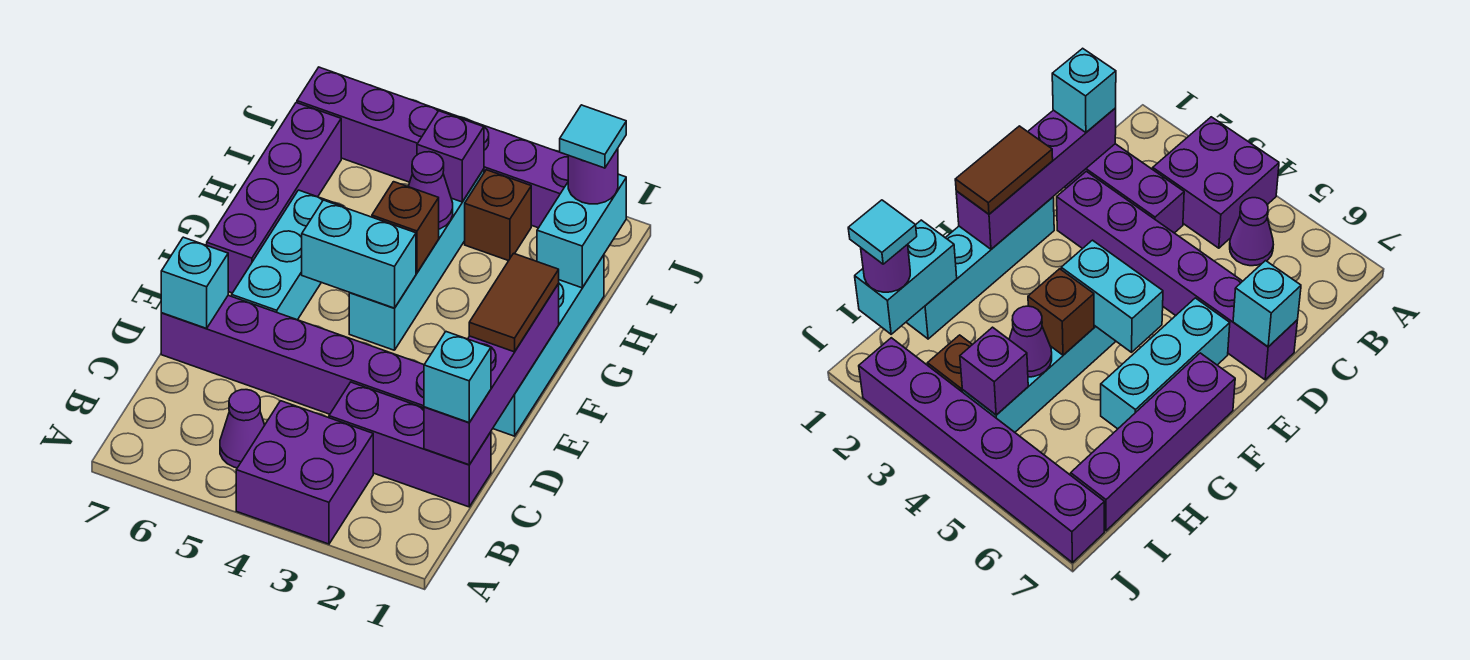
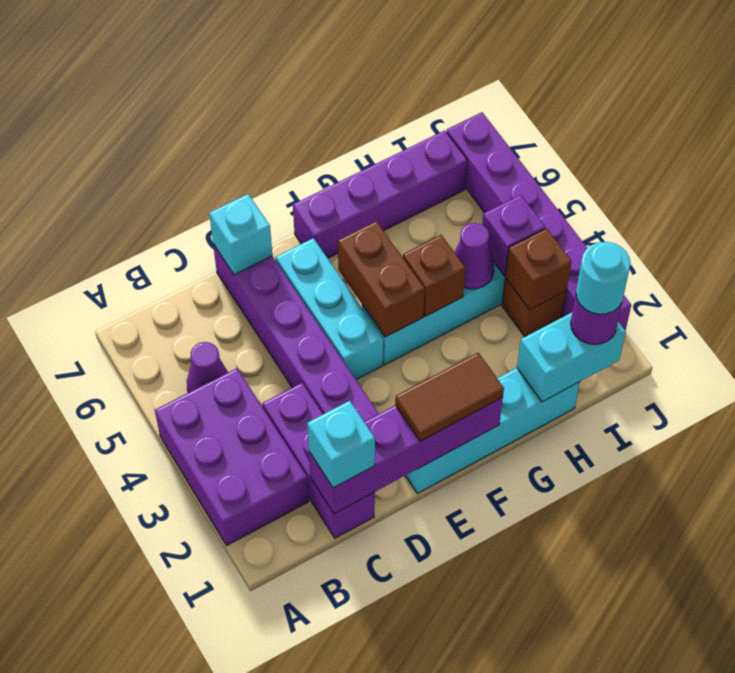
purple brick A3:B4 level 1 -> purple brick A2:B4 level 1
cyan brick E6:G6 level 1 -> cyan brick E4:E6 level 1
cyan brick F4:F5 level 2 -> brown brick F4:F5 level 2
cyan tile I1 level 4 -> cyan round brick I1 level 4
none -> brown brick I3 level 2

